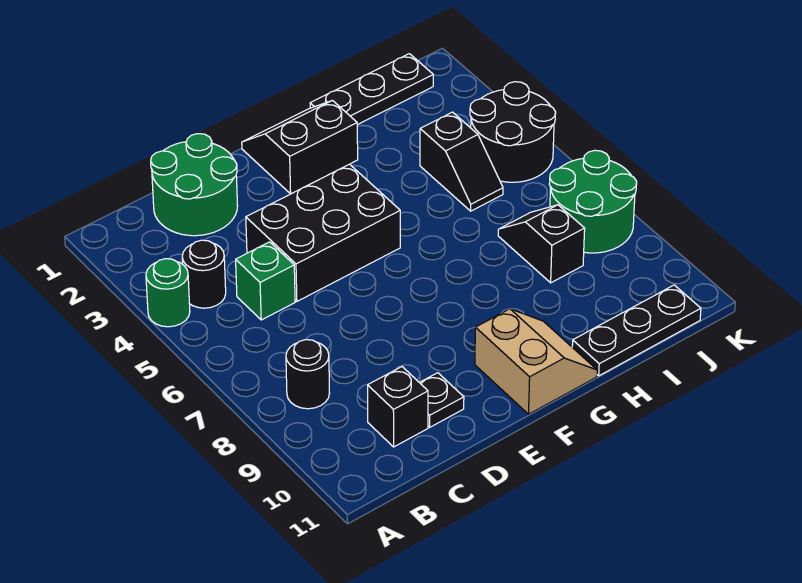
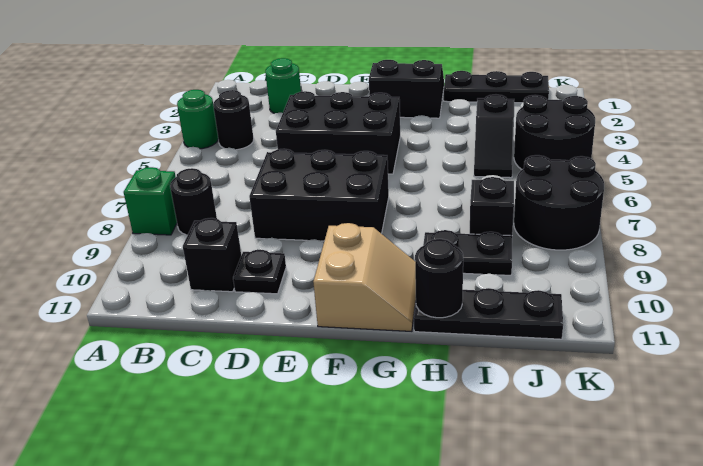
green round brick C1:D2 level 1 -> green round brick C2 level 1
green brick C5 level 1 -> green brick A8 level 1
none -> black brick D7:F8 level 1
none -> black plate H9:I9 level 1
none -> black round brick H11 level 2
green round brick J7:K8 level 1 -> black round brick J7:K8 level 1

